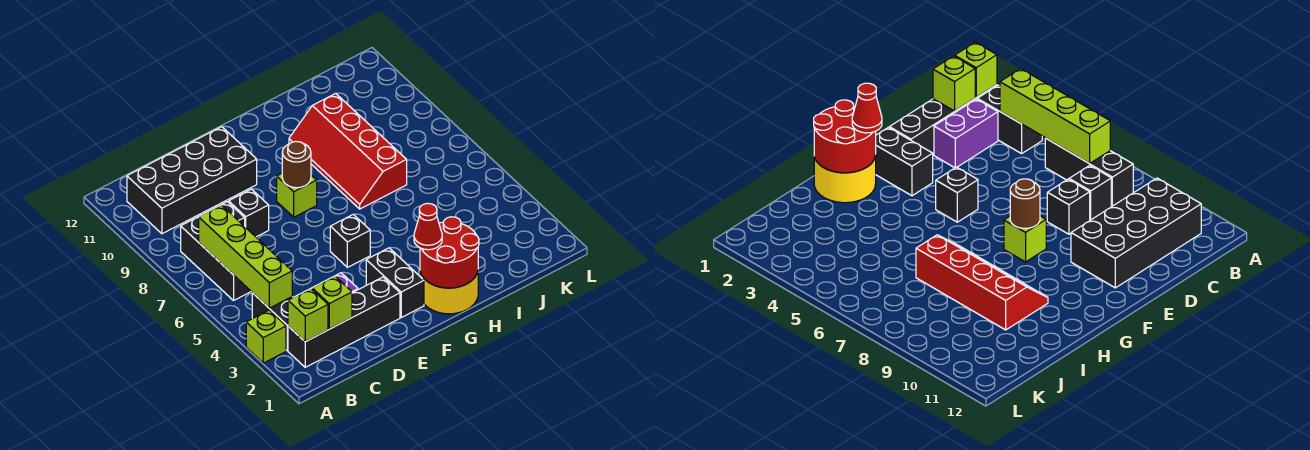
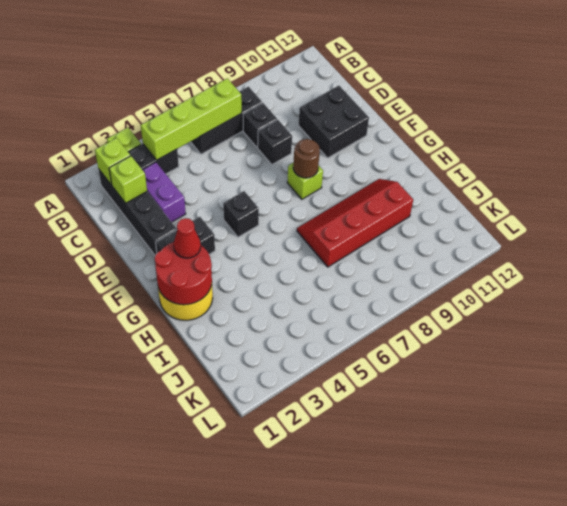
black brick B10:E11 level 1 -> black brick D10:E11 level 1

